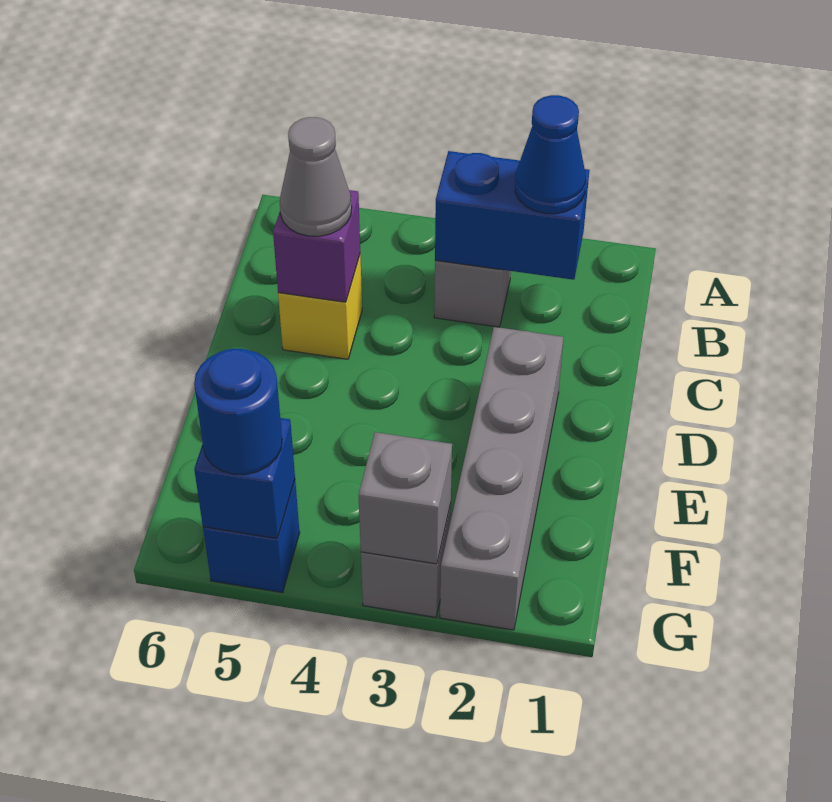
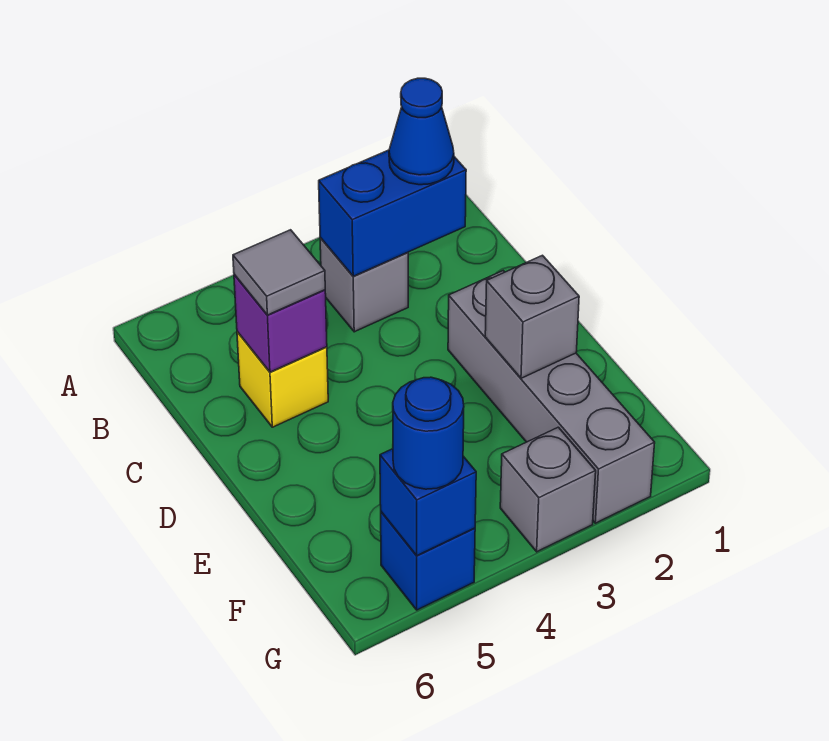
grey cone C5 level 3 -> grey tile C5 level 3
grey brick G3 level 2 -> grey brick E2 level 2

